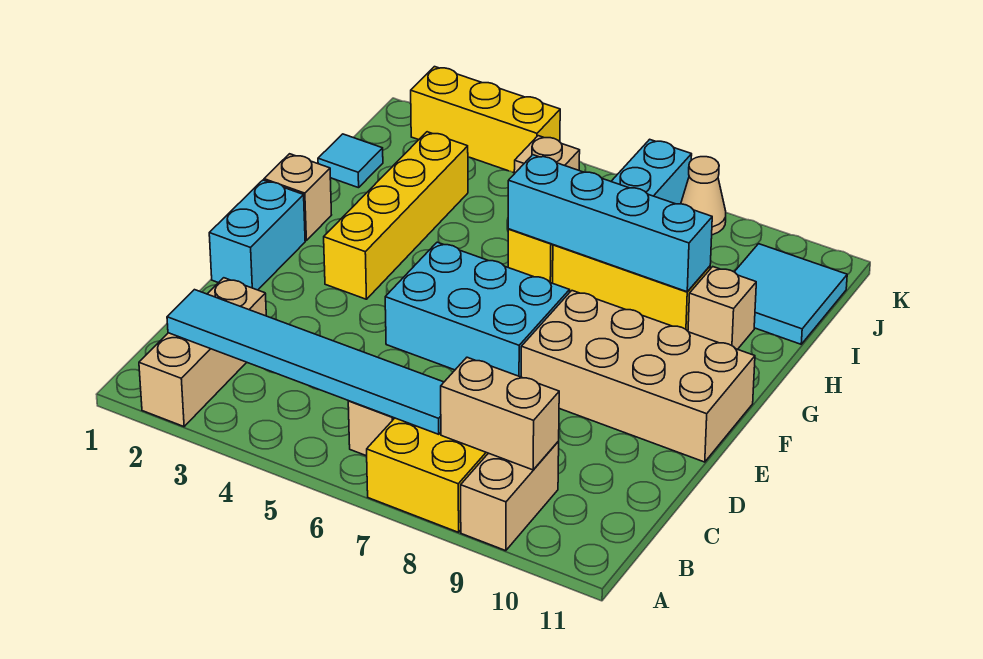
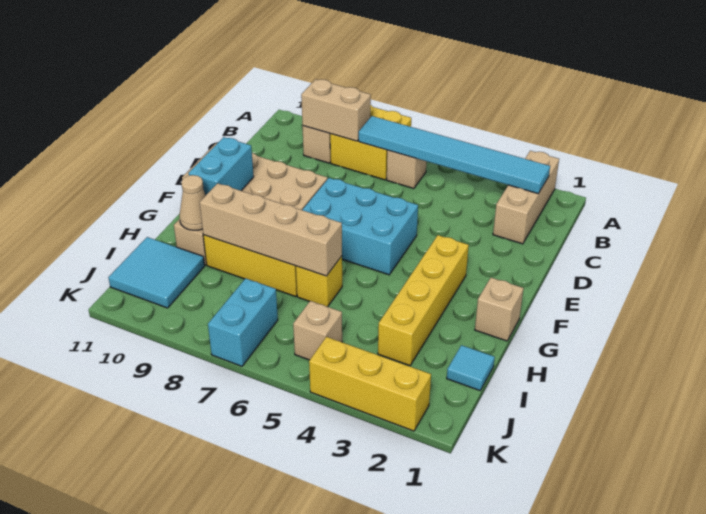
cyan brick E1:F1 level 1 -> cyan brick F10:G10 level 2
cyan brick H6:H9 level 2 -> tan brick H6:H9 level 2
tan cone K8 level 1 -> tan cone H10 level 2

